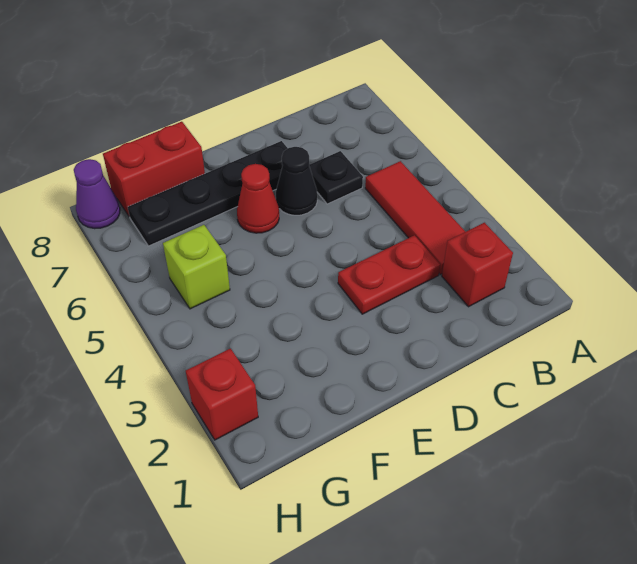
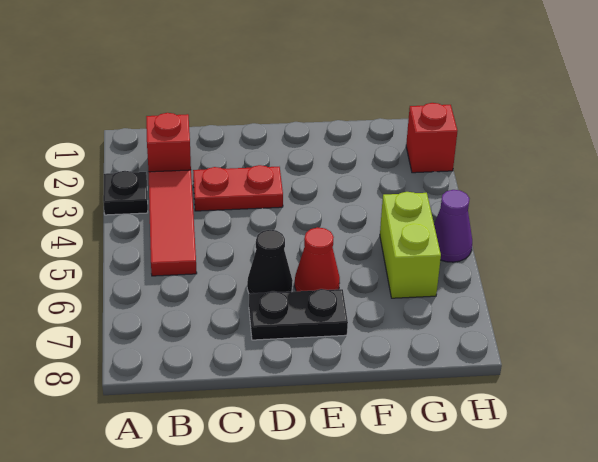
black plate C6 level 1 -> black plate A3 level 1
black plate D7:G7 level 1 -> black plate D7:E7 level 1
red brick F8:G8 level 1 -> none
lime brick G5 level 1 -> lime brick G5:G6 level 1
purple cone H8 level 1 -> purple cone H5 level 1

